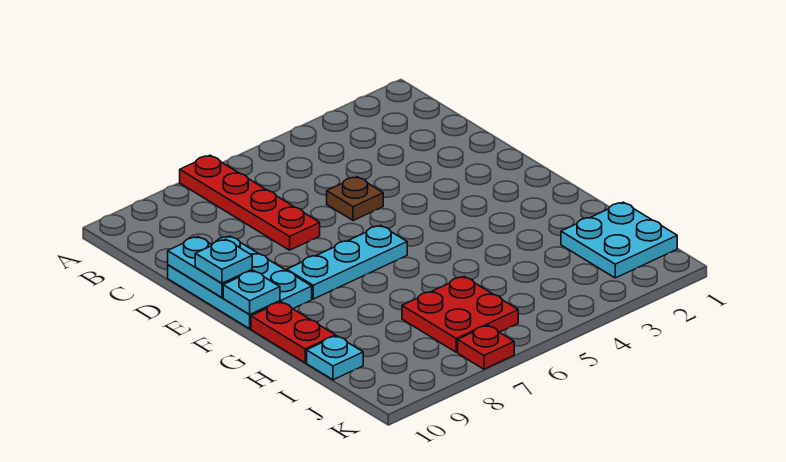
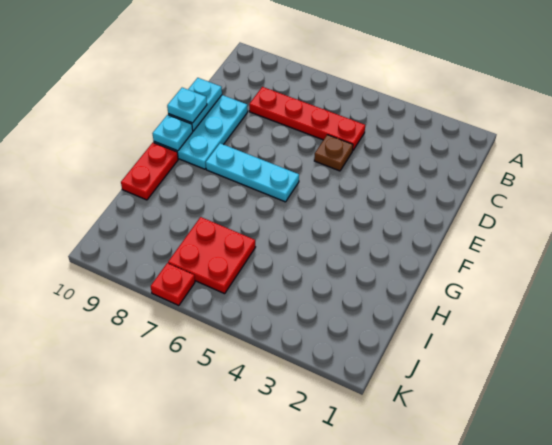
red plate A7:D7 level 1 -> red plate C5:C8 level 1
cyan plate I1:J2 level 1 -> none
cyan plate I10 level 1 -> none

